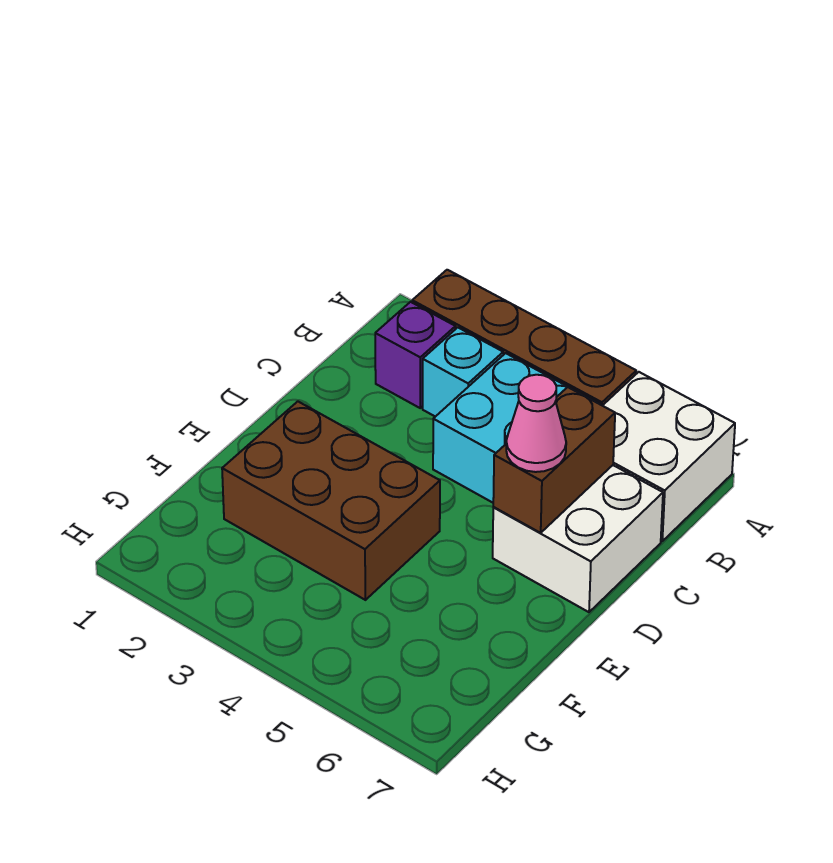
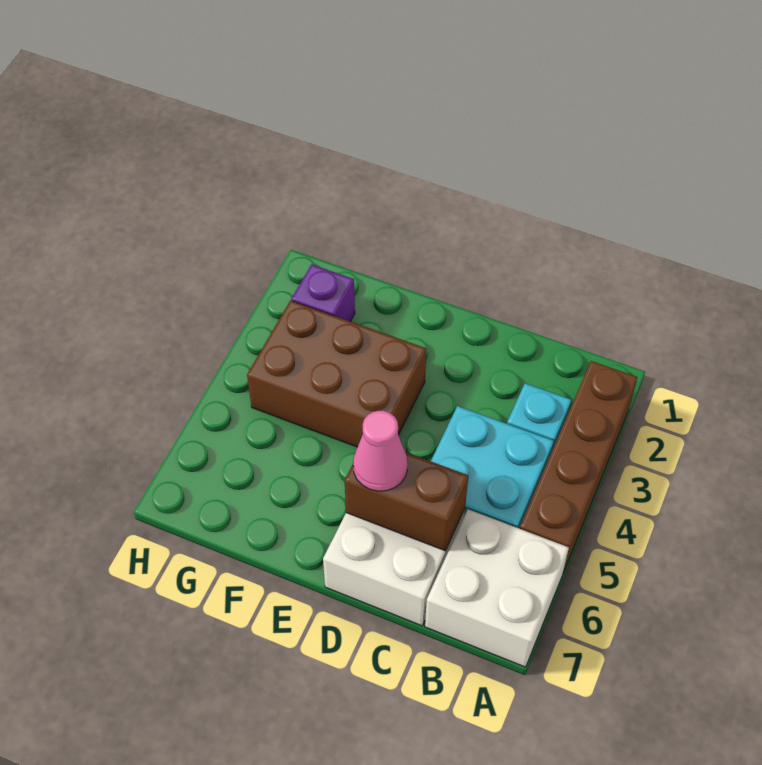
purple brick B2 level 1 -> purple brick G2 level 1
brown brick E2:F4 level 1 -> brown brick E3:G4 level 1

